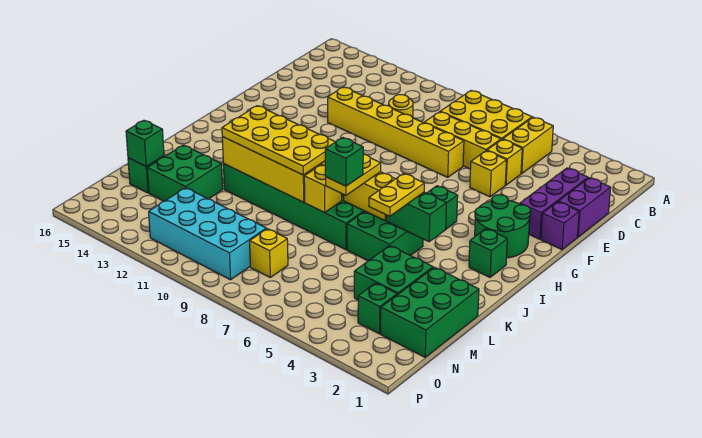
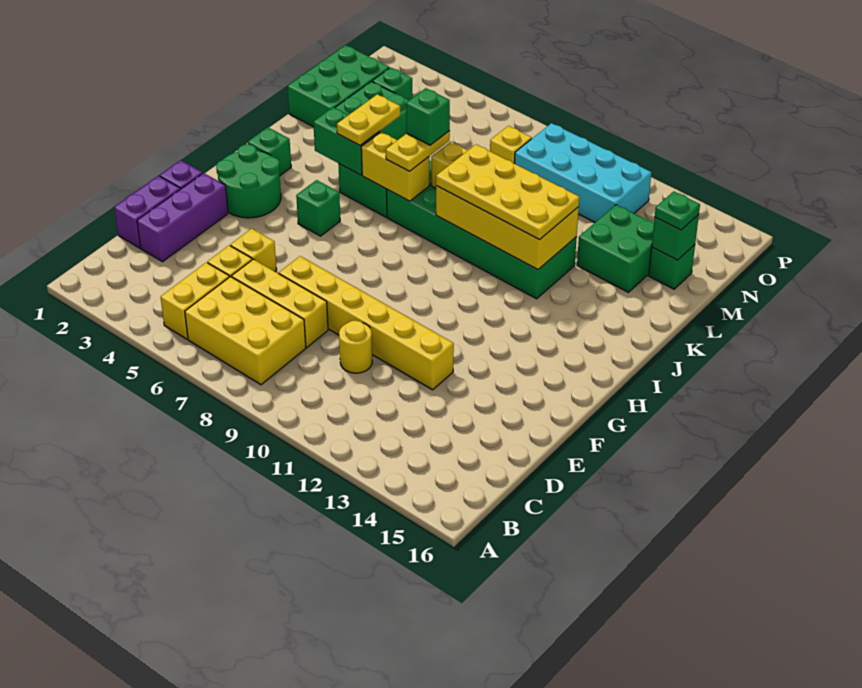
none -> green plate M15 level 3

